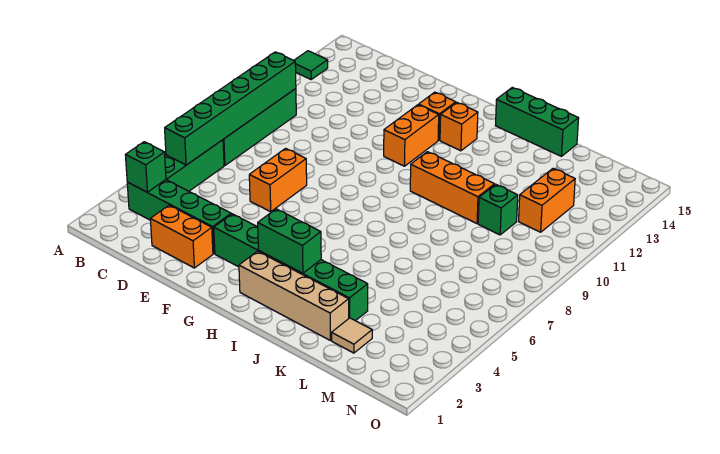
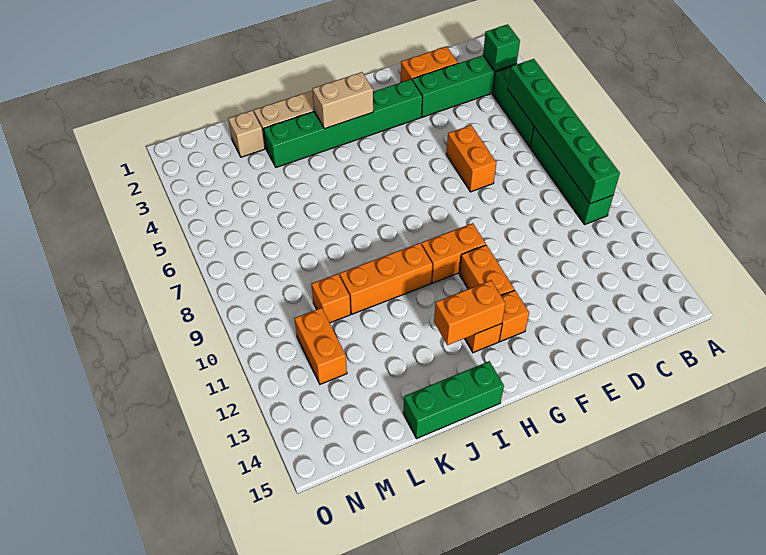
green tile A13 level 1 -> none
none -> orange brick G10:H10 level 1
green brick H3:I3 level 2 -> tan brick H3:I3 level 2
none -> orange brick H13:I13 level 2
tan tile L2 level 1 -> tan brick L2 level 1
green brick L10 level 1 -> orange brick L10 level 1

